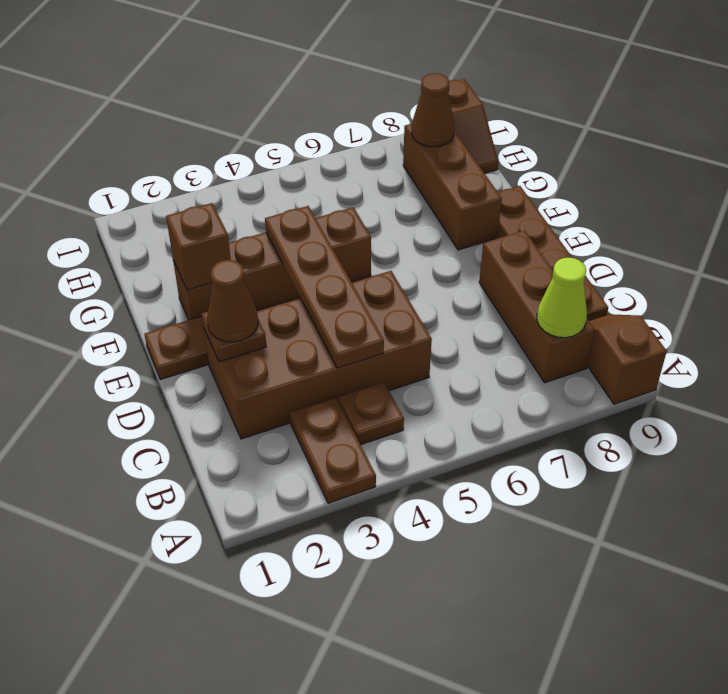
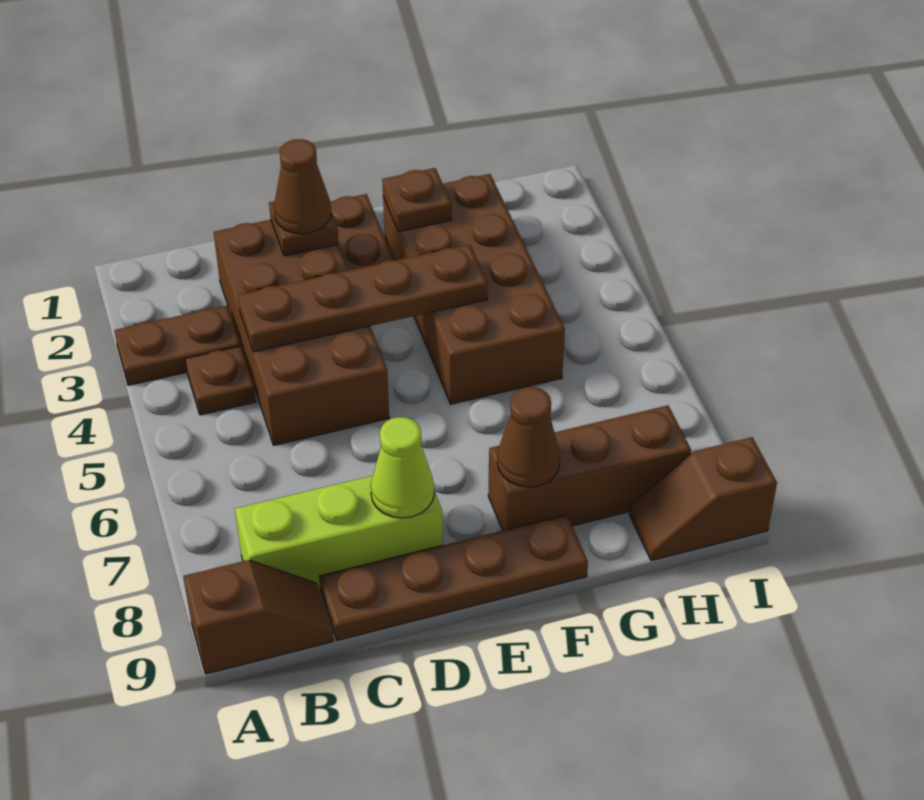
brown brick B8:D8 level 1 -> lime brick B8:D8 level 1
lime cone B8 level 2 -> lime cone D8 level 2
brown brick F2:F5 level 1 -> brown brick F2:G5 level 1
brown brick F2 level 2 -> brown plate F2 level 2
brown cone H8 level 2 -> brown cone F8 level 2

